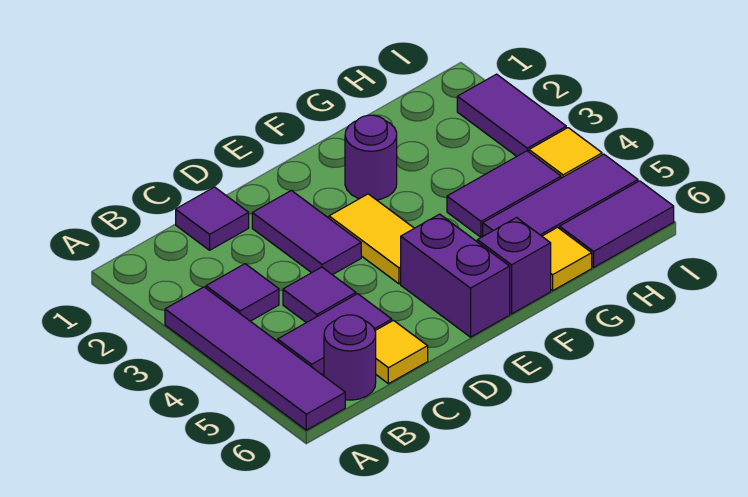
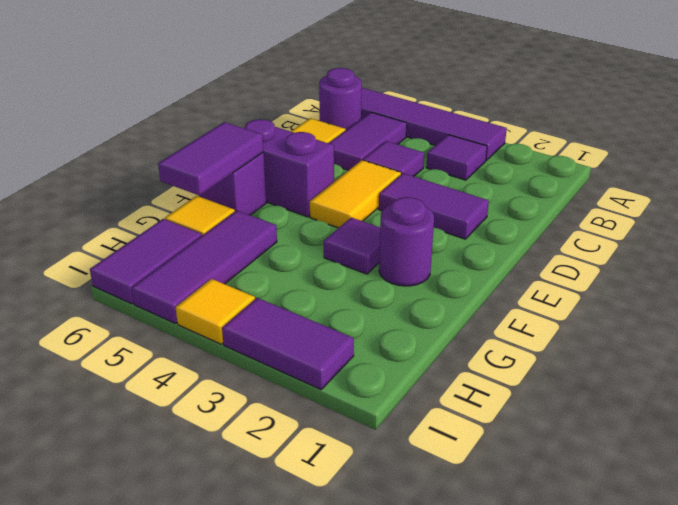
purple tile C1 level 1 -> purple tile F3 level 1
yellow tile E3:E4 level 1 -> yellow tile D4:E4 level 1
purple tile G4:H4 level 1 -> purple tile F6:G6 level 2

